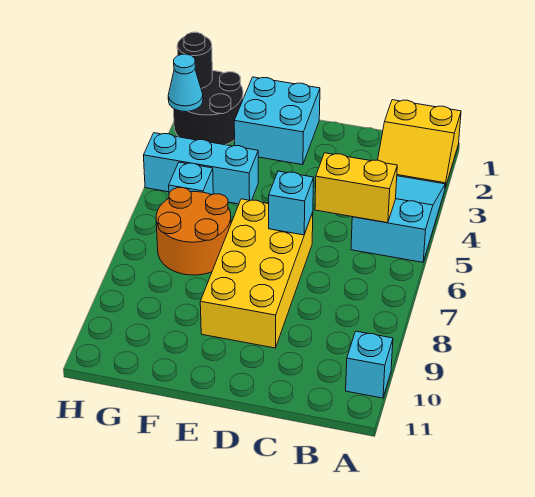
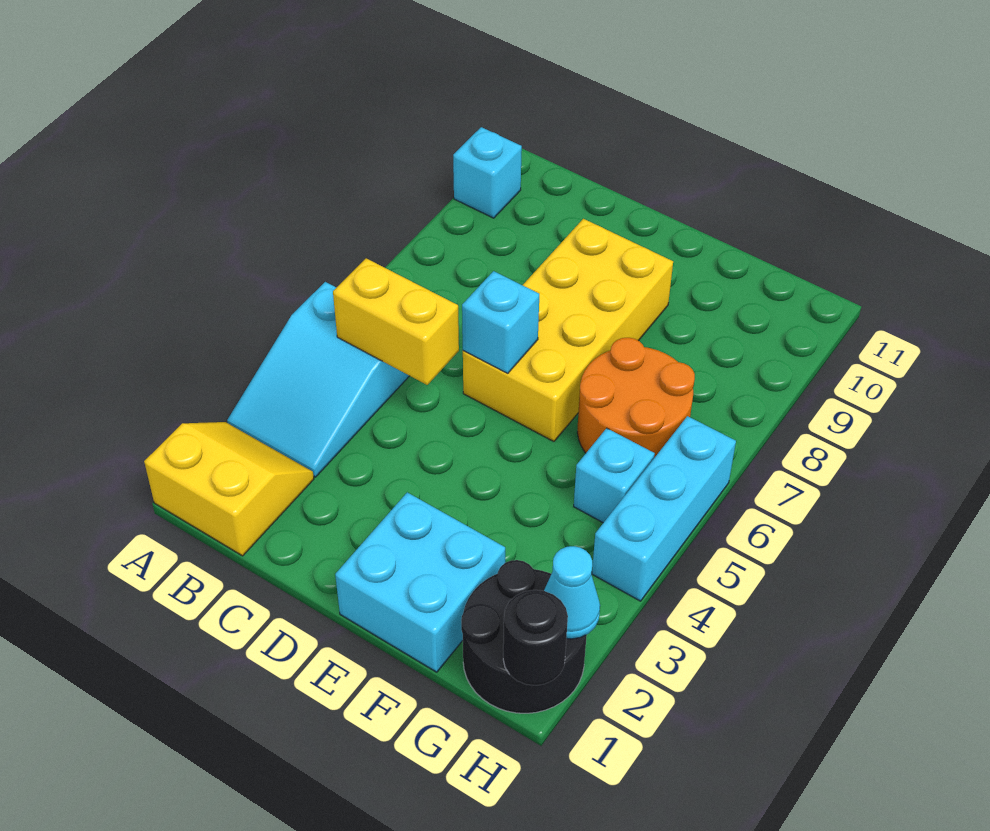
cyan brick F4:H4 level 1 -> cyan brick H4:H6 level 1

